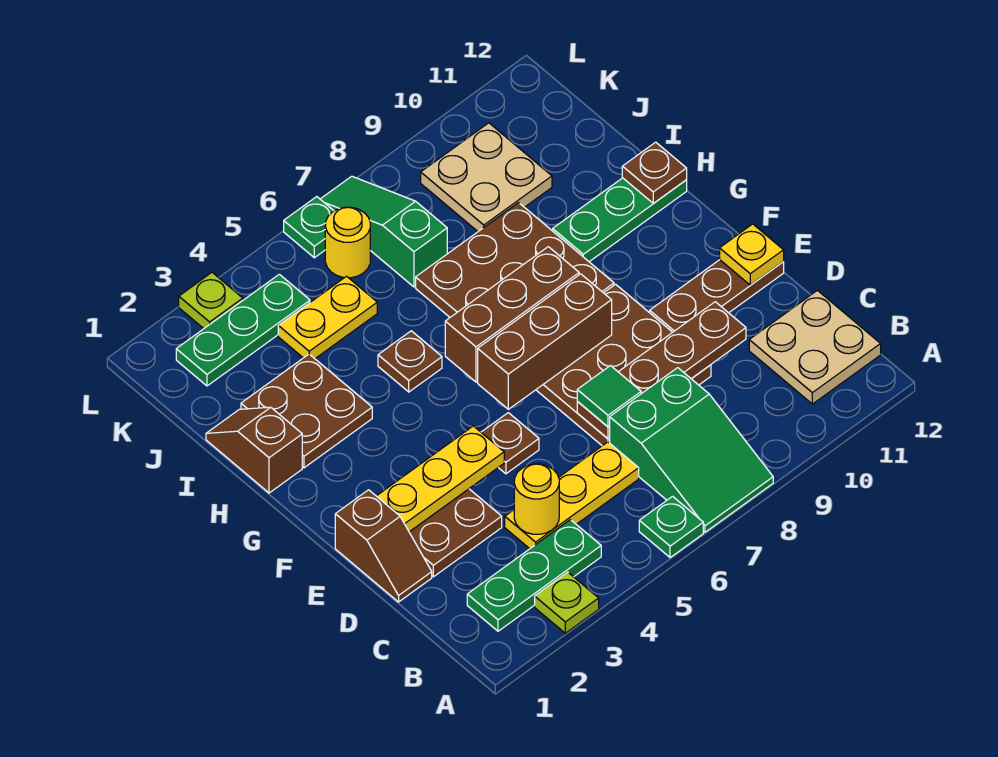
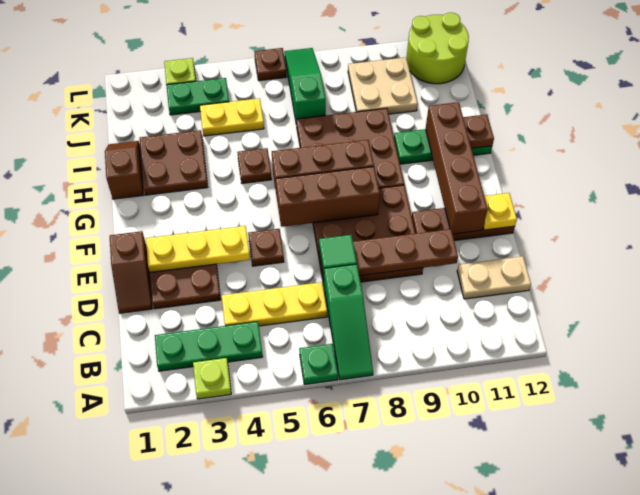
green slope A7:C8 level 1 top C -> green slope A7:C7 level 1 top C
tan plate B11:C12 level 1 -> tan plate C11:C12 level 1
yellow round brick C4 level 2 -> none
none -> brown brick E11:H11 level 2
green plate K2:K4 level 1 -> green plate K3:K4 level 1
yellow round brick K6 level 1 -> none
none -> lime round brick K11:L12 level 1
green plate L6 level 1 -> brown plate L6 level 1

